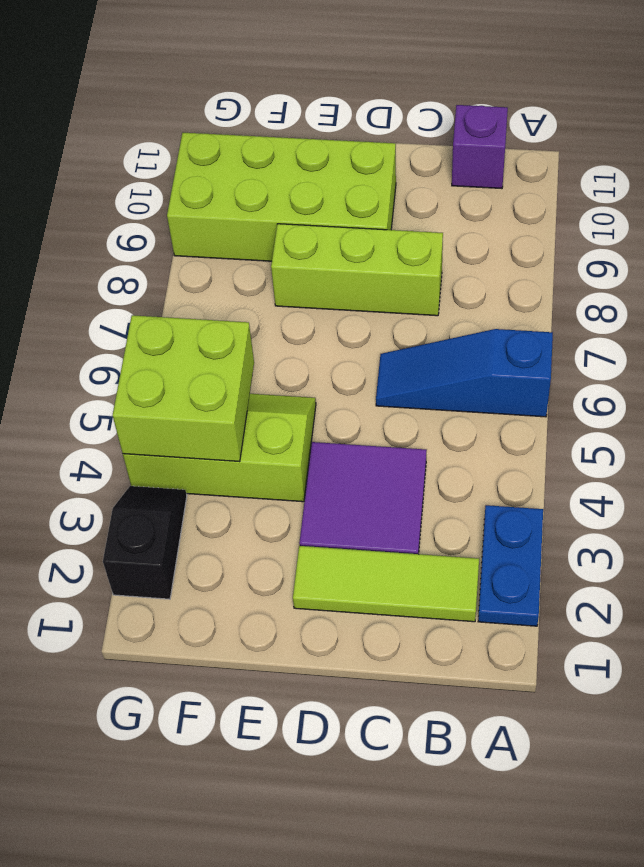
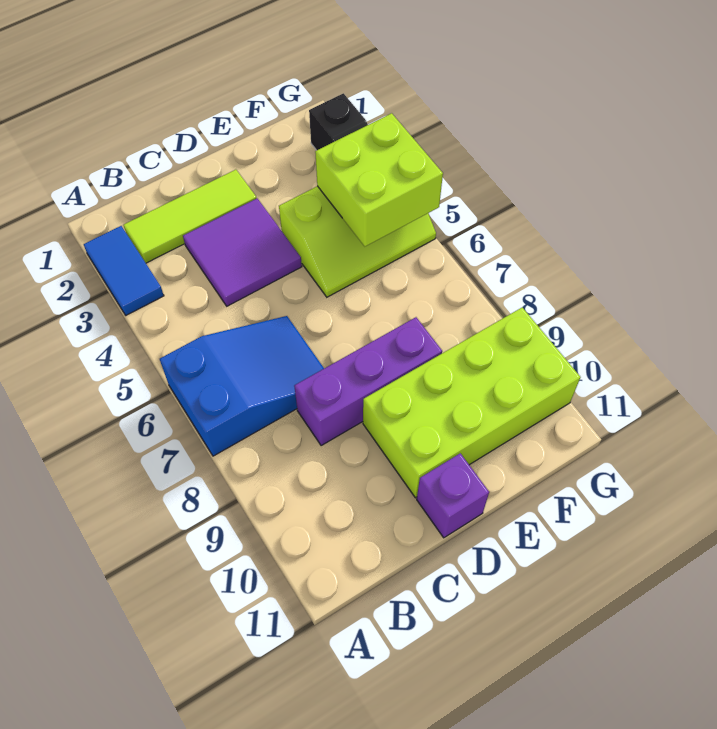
blue plate A2:A3 level 1 -> blue tile A2:A3 level 1
blue slope A6:C6 level 1 top A -> blue slope A6:C7 level 1 top A
purple brick B11 level 1 -> purple brick D11 level 1
lime brick C8:E8 level 1 -> purple brick C8:E8 level 1

